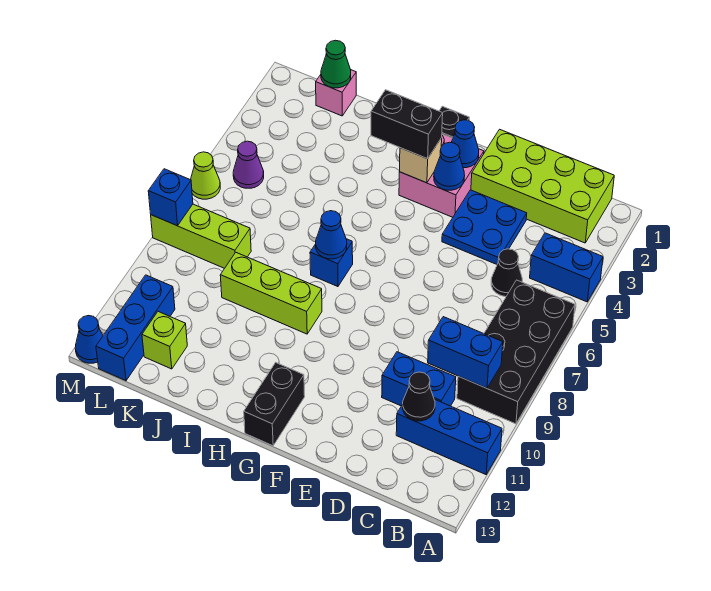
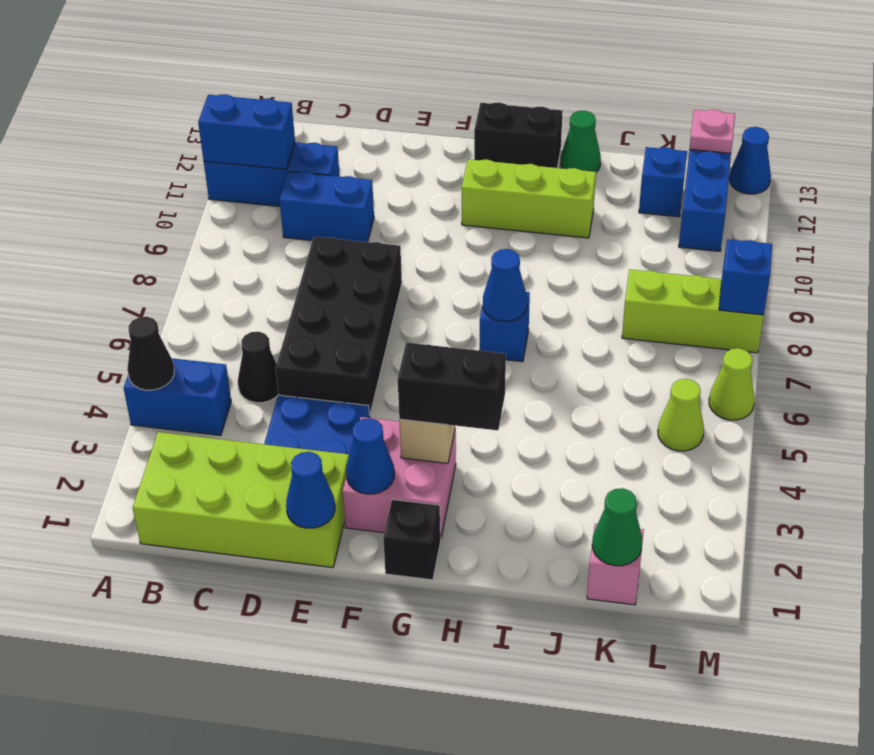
black brick A6:B9 level 1 -> black brick D5:E8 level 1
blue brick B9:C9 level 2 -> blue brick A11:B11 level 2
black cone C11 level 2 -> black cone A4 level 2
blue cone F3 level 2 -> blue cone E1 level 2
black brick G12:G13 level 1 -> black brick G13:H13 level 1
lime brick H9:J9 level 1 -> lime brick G11:I11 level 1
none -> green cone I13 level 1
lime brick K12 level 1 -> blue brick K12 level 1
purple cone L5 level 1 -> lime cone L5 level 1
none -> pink plate L13 level 2

